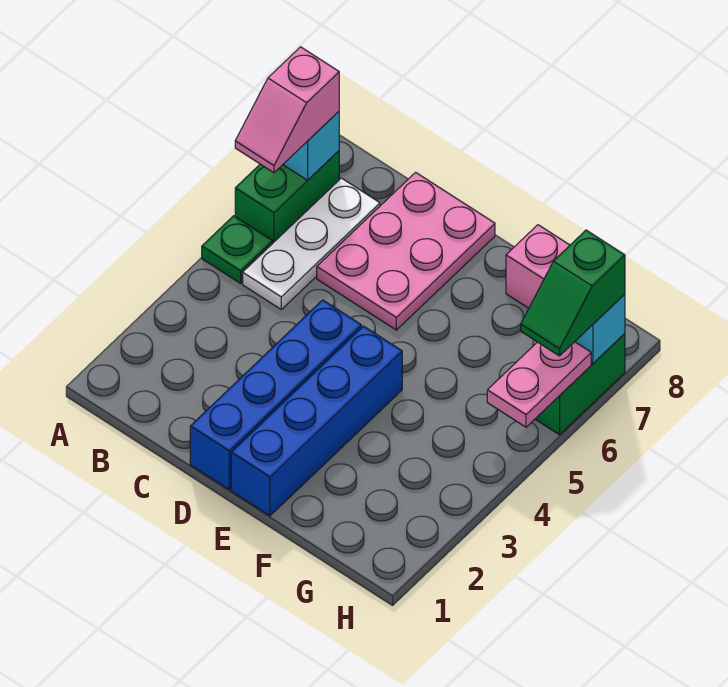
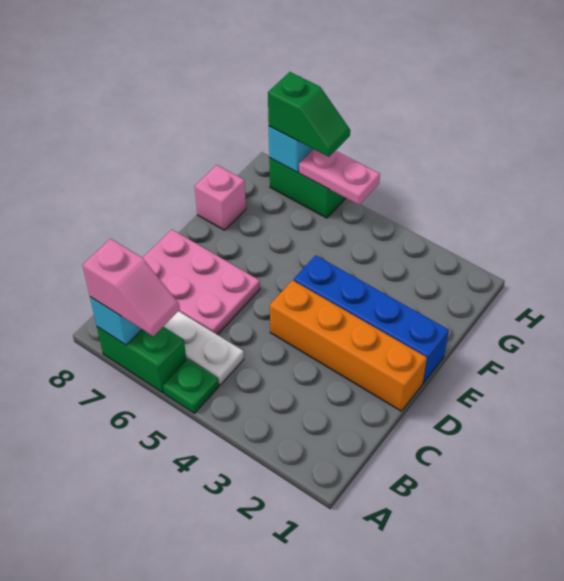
blue brick D1:D4 level 1 -> orange brick D1:D4 level 1

